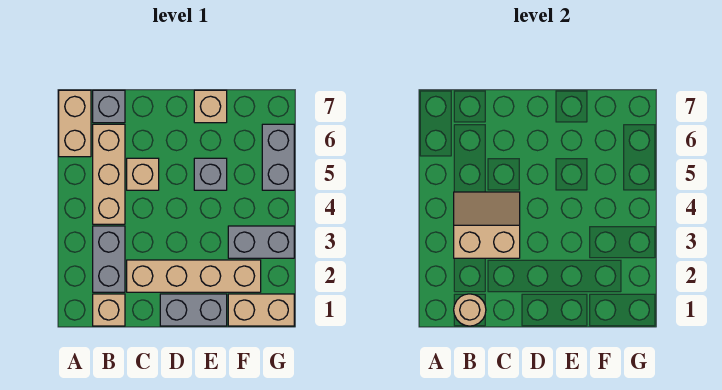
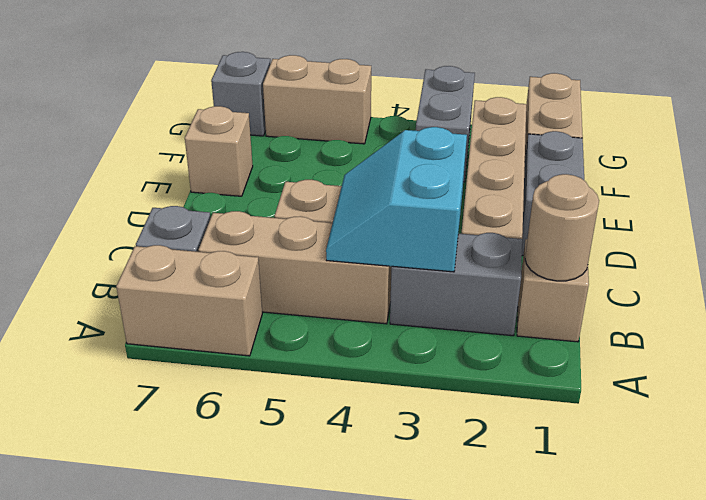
tan slope B3:C4 level 2 top 3 -> cyan slope B3:C4 level 2 top 3
grey brick E5 level 1 -> grey brick G7 level 1
grey brick G5:G6 level 1 -> tan brick G5:G6 level 1

